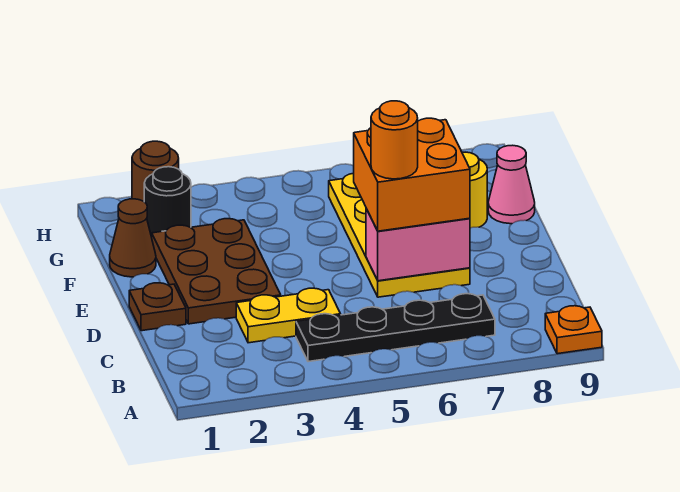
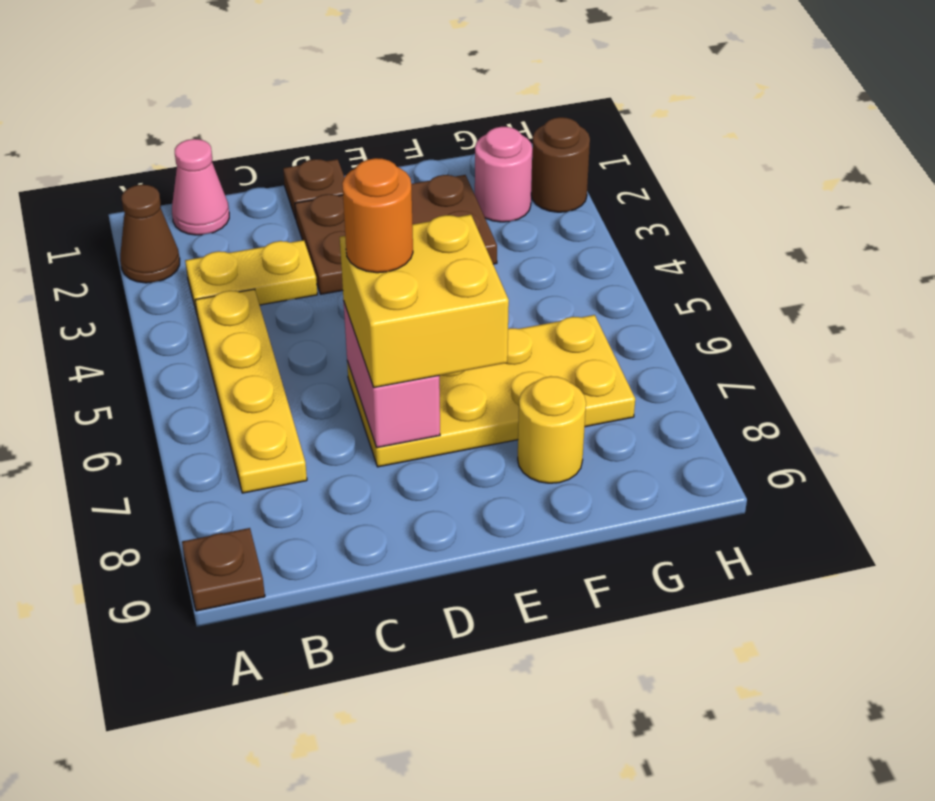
orange plate A9 level 1 -> brown plate A9 level 1
black plate B4:B7 level 1 -> yellow plate B4:B7 level 1
yellow plate C3:C4 level 1 -> yellow plate B3:C3 level 1
orange brick D6:E7 level 3 -> yellow brick D6:E7 level 3
brown cone F1 level 1 -> brown cone A2 level 1
pink cone F9 level 1 -> pink cone B1 level 1
black round brick G2 level 1 -> pink round brick G2 level 1

